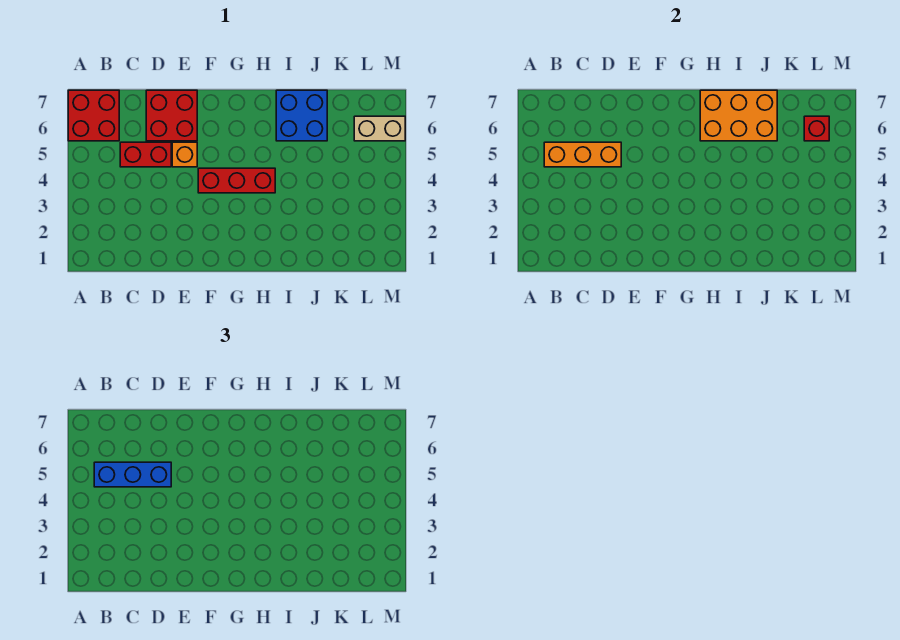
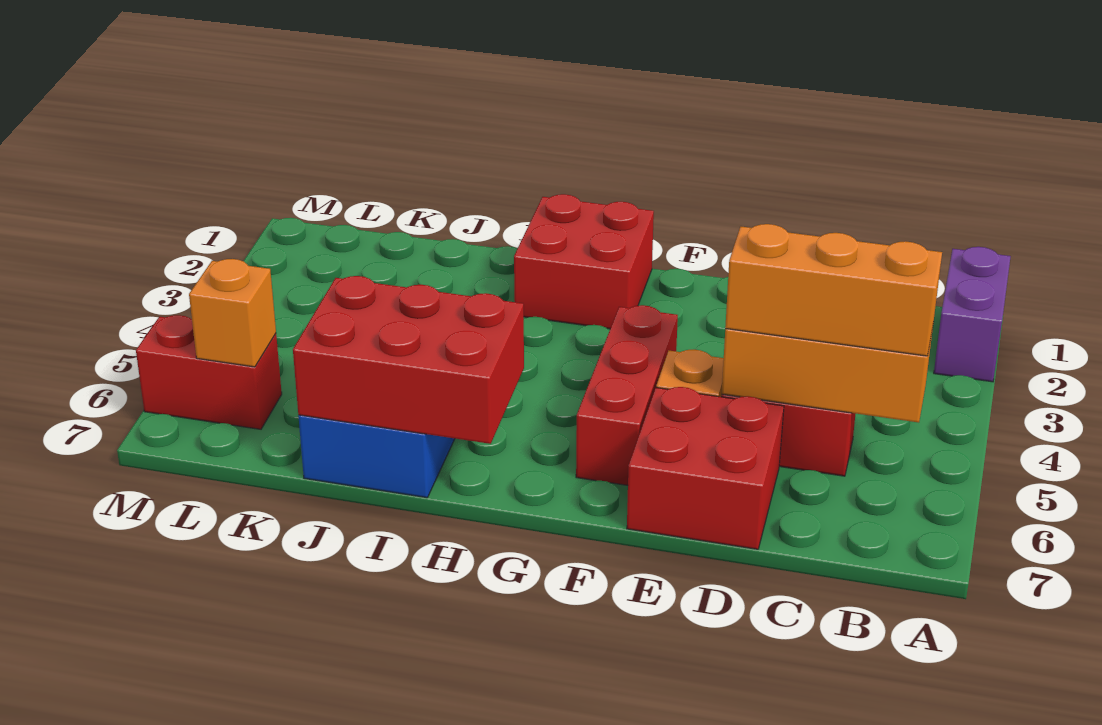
none -> purple brick A1:A2 level 1
red brick A6:B7 level 1 -> red brick G1:H2 level 1
blue brick B5:D5 level 3 -> orange brick B5:D5 level 3
red brick F4:H4 level 1 -> red brick F4:F6 level 1
orange brick H6:J7 level 2 -> red brick H6:J7 level 2
tan brick L6:M6 level 1 -> red brick L6:M6 level 1
red brick L6 level 2 -> orange brick L6 level 2

